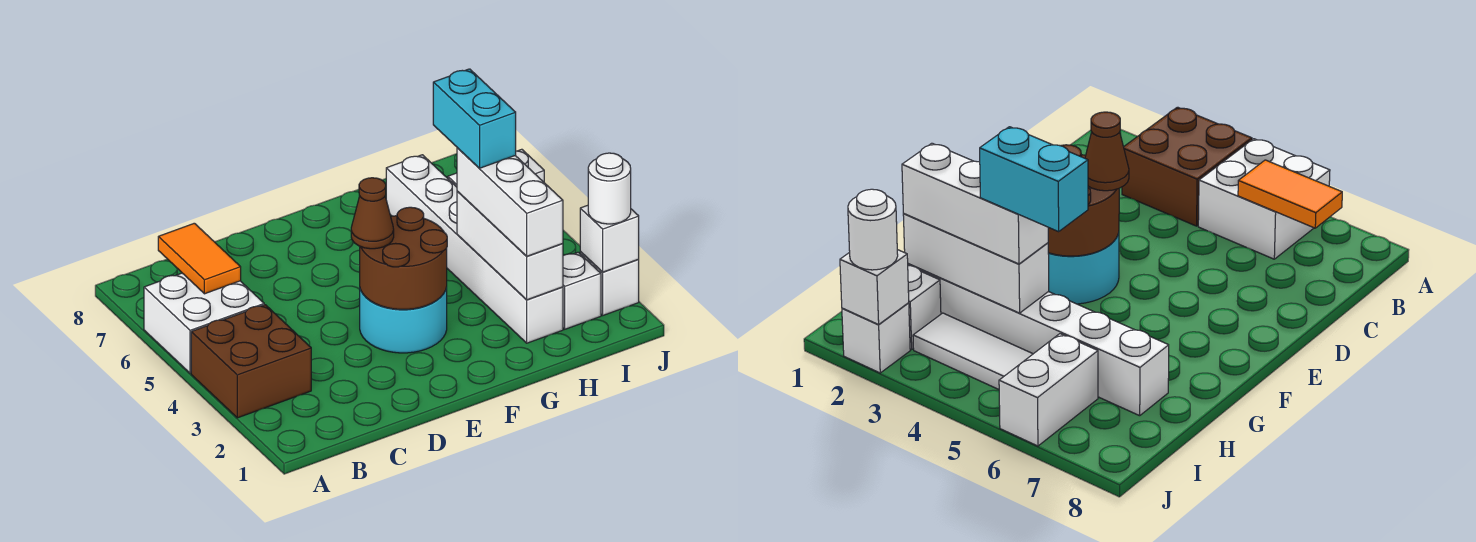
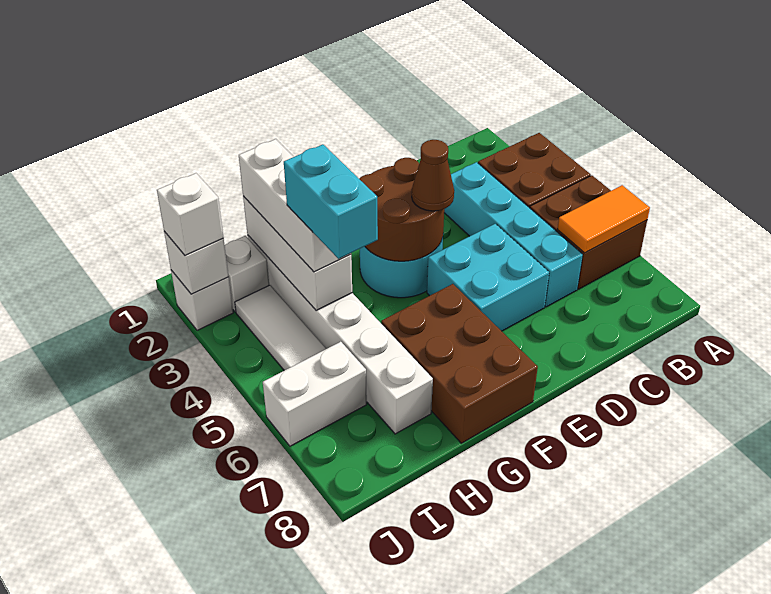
white brick A5:B6 level 1 -> brown brick A5:B6 level 1
orange tile B6:B7 level 2 -> orange tile A6:B6 level 2
none -> cyan brick C3:C6 level 1
none -> cyan brick D5:E6 level 1
none -> brown brick F6:G8 level 1
white round brick J2 level 3 -> white brick J2 level 3

